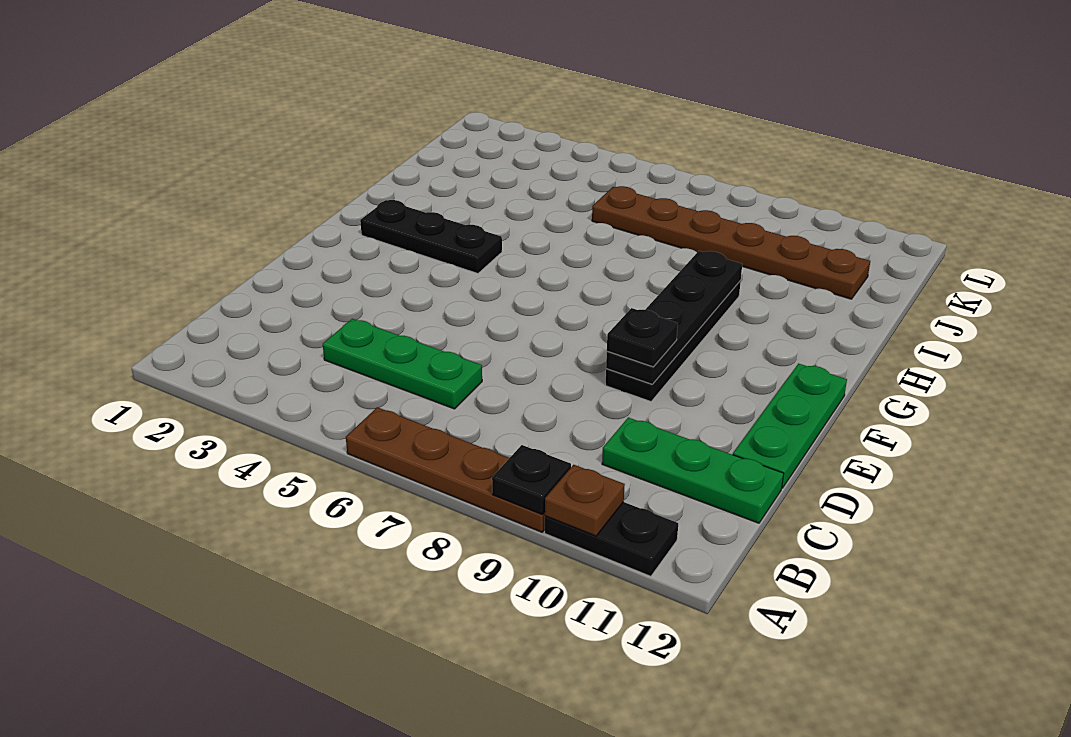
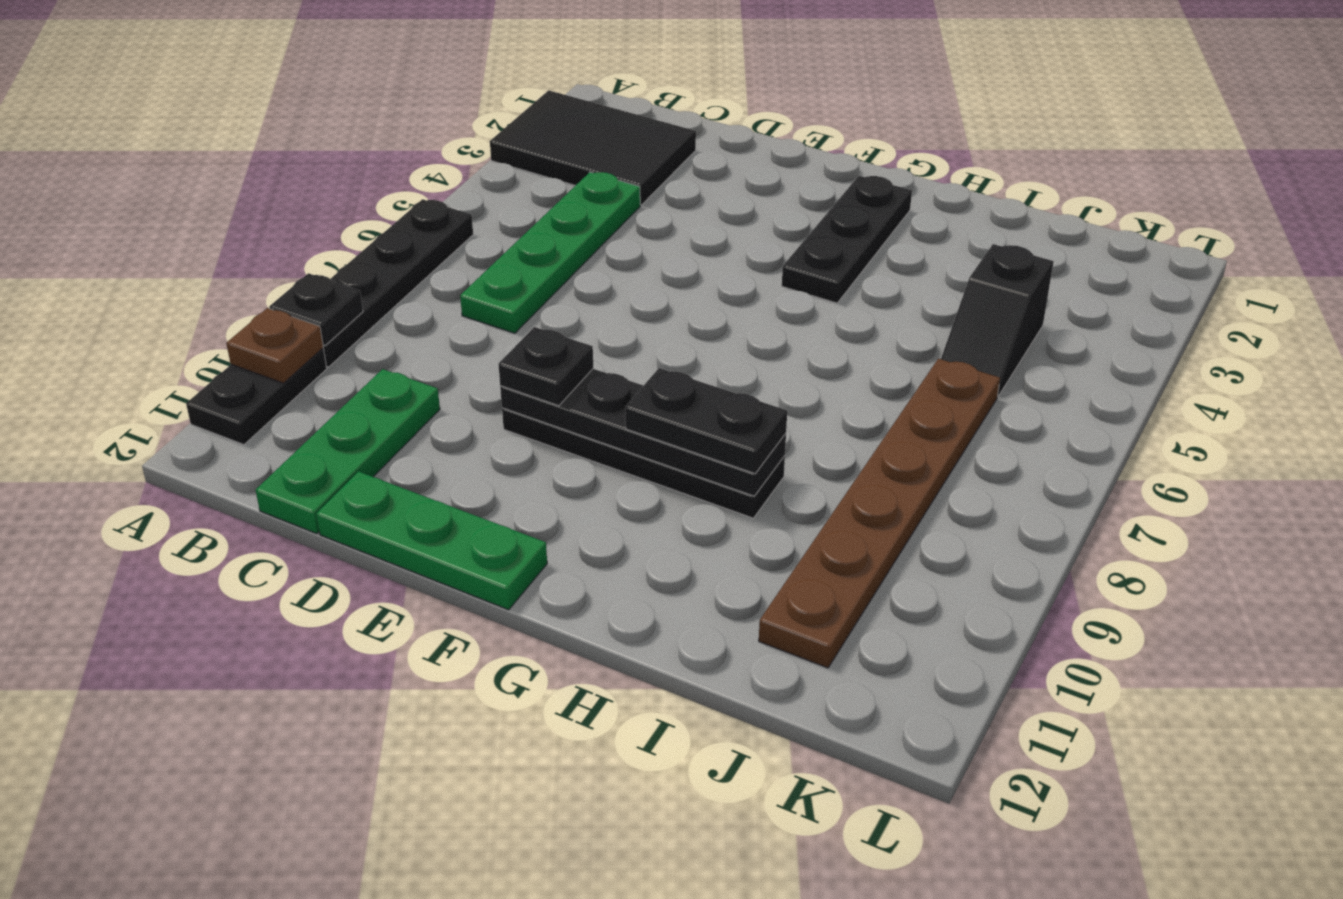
none -> black tile A2:C3 level 1
brown plate A6:A9 level 1 -> black plate A6:A9 level 1
green plate C4:C6 level 1 -> green plate C4:C7 level 1
none -> black plate G9:H9 level 3
none -> black slope J4:J5 level 1 top 4

